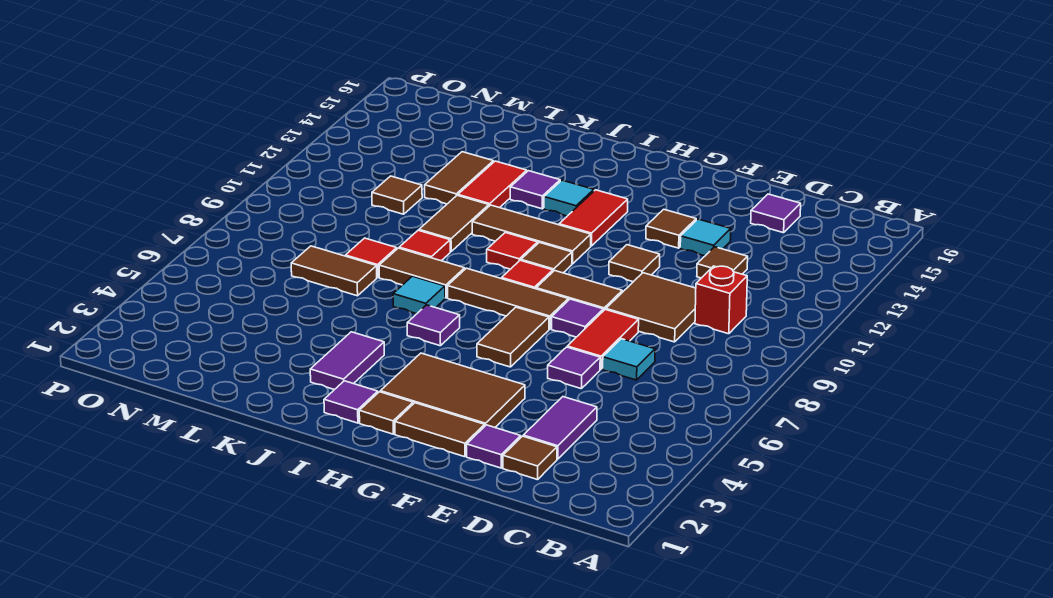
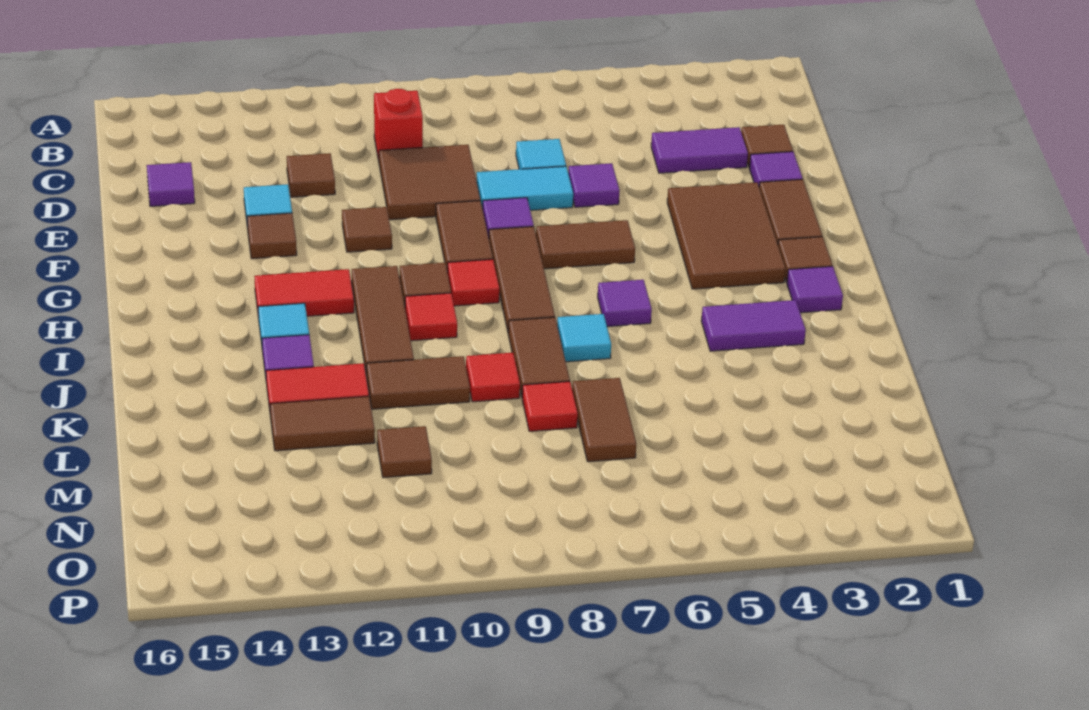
red tile E7:E8 level 1 -> cyan tile E7:E8 level 1

